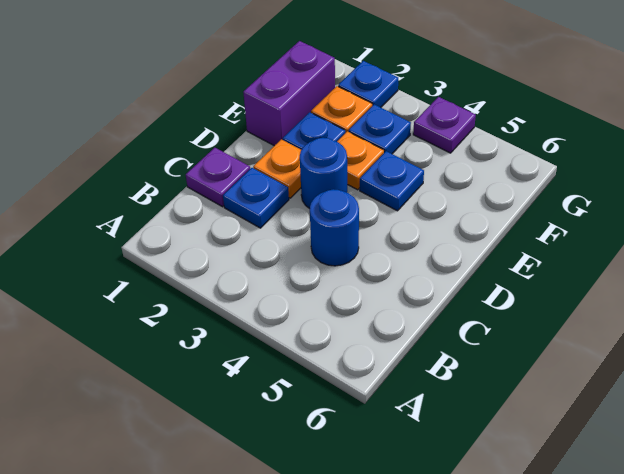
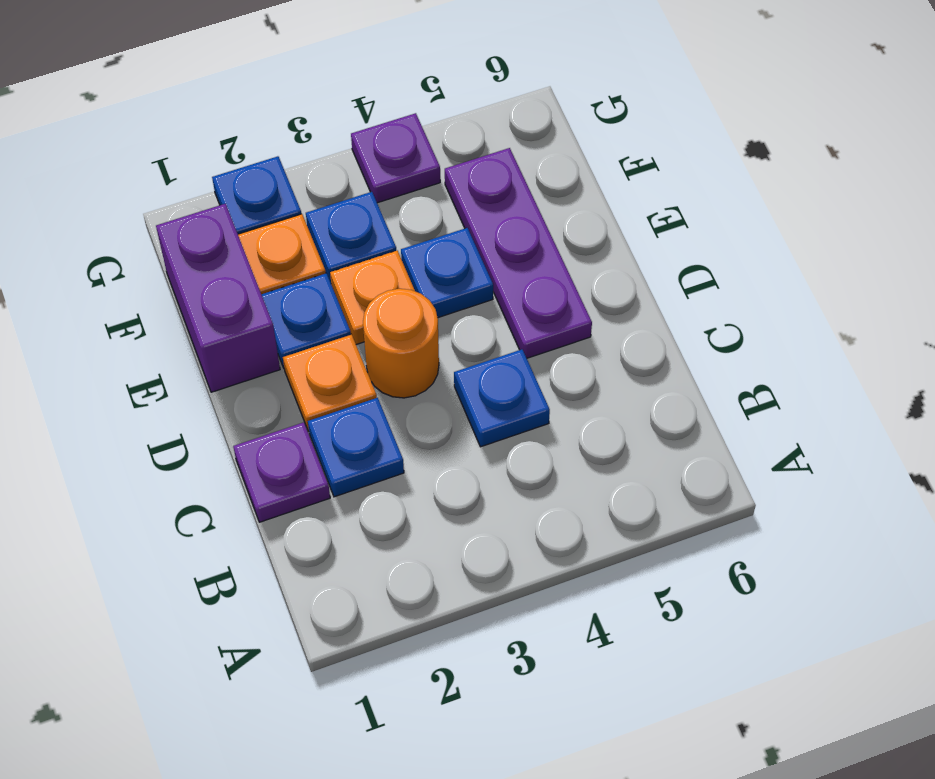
blue round brick C4 level 1 -> blue plate C4 level 1
blue round brick D3 level 1 -> orange round brick D3 level 1
none -> purple plate D5:F5 level 1

